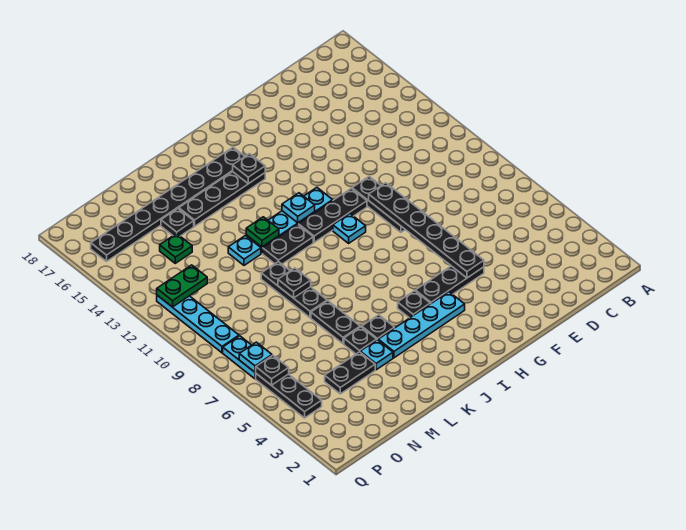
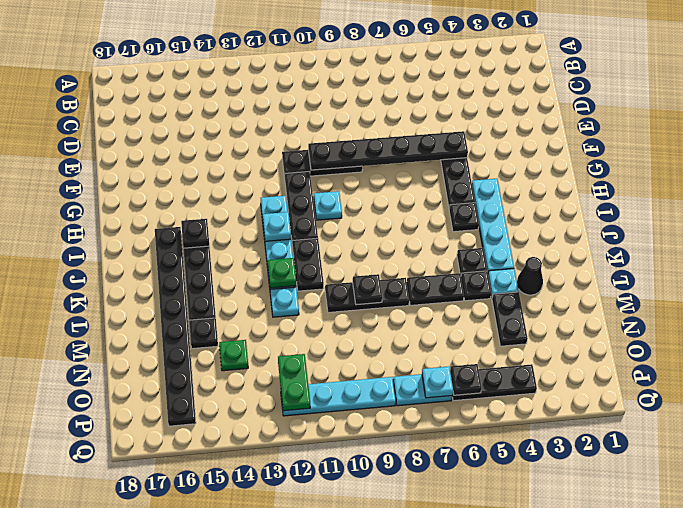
none -> black cone L3 level 1

